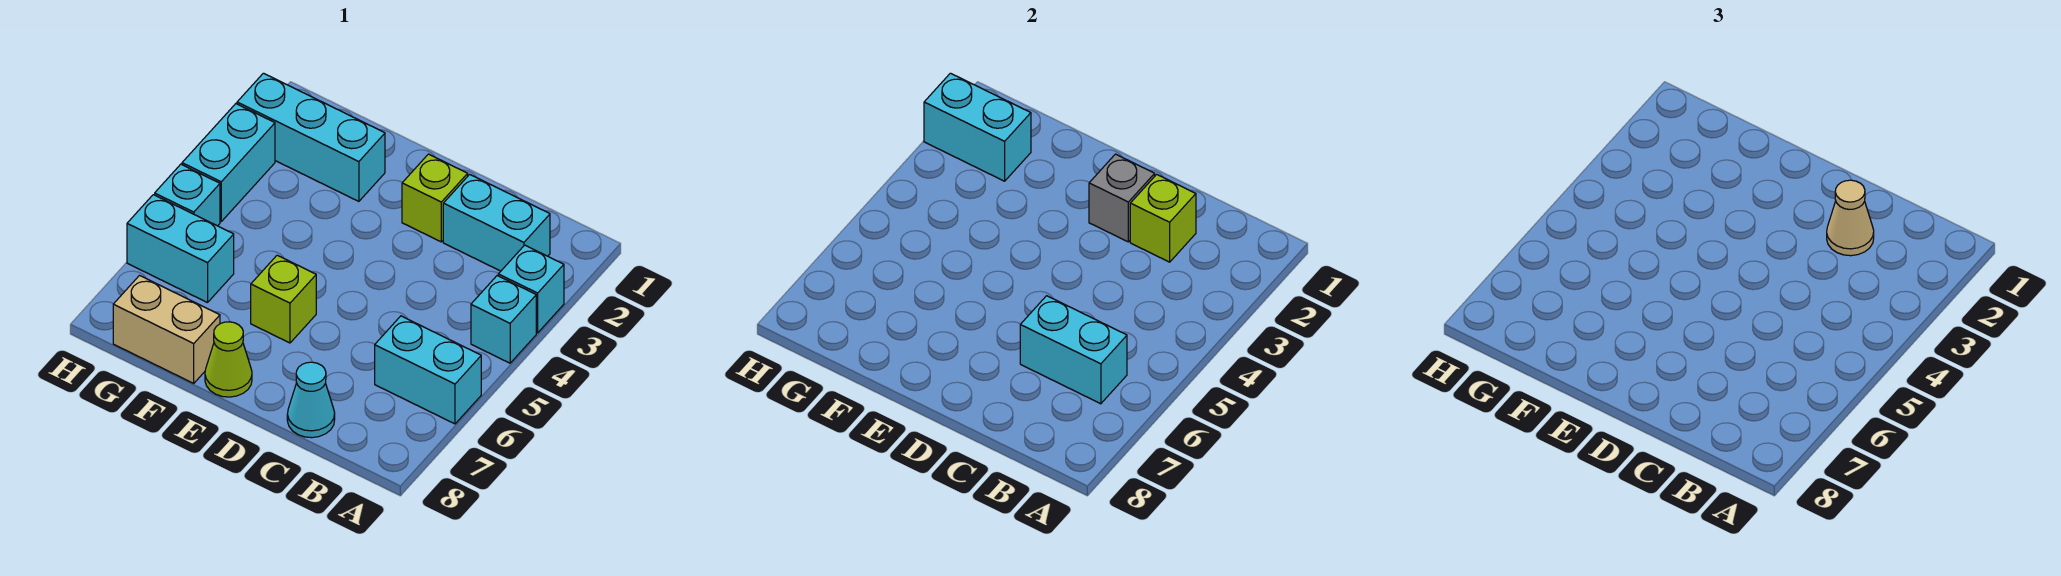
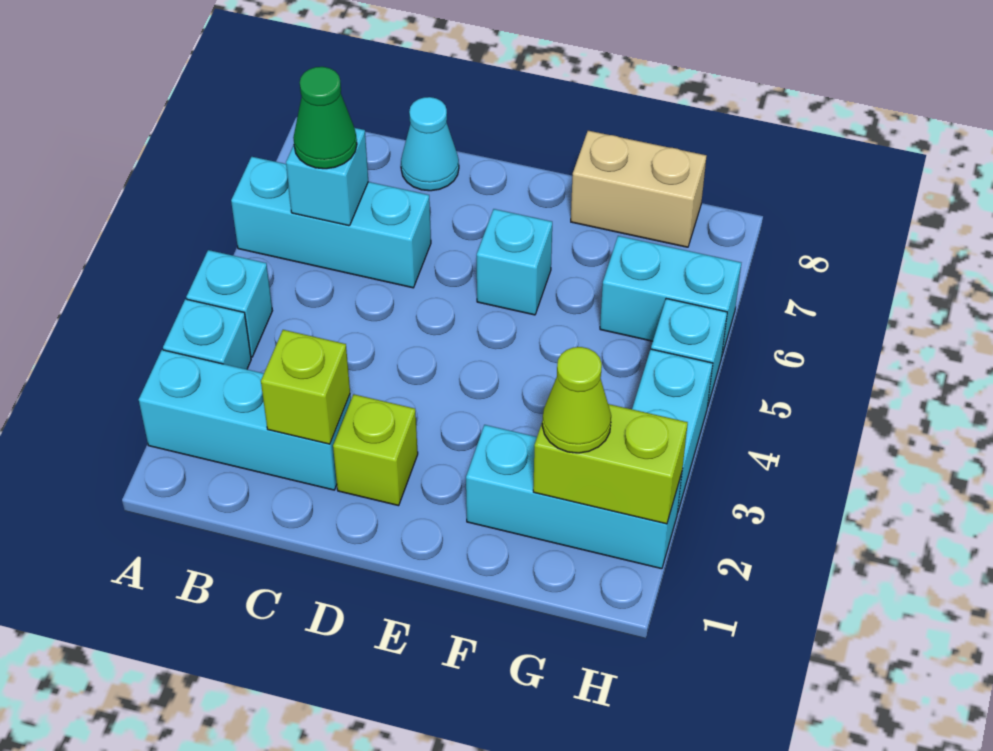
cyan brick A6:B6 level 1 -> cyan brick A6:C6 level 1
cyan brick B2:C2 level 1 -> cyan brick A2:C2 level 1
cyan brick B6:C6 level 2 -> cyan brick B6 level 2
none -> green cone B6 level 3
tan cone C2 level 3 -> none
grey brick D2 level 2 -> none
lime brick E6 level 1 -> cyan brick E6 level 1
lime cone E8 level 1 -> lime cone G2 level 3
cyan brick G2:H2 level 2 -> lime brick G2:H2 level 2

